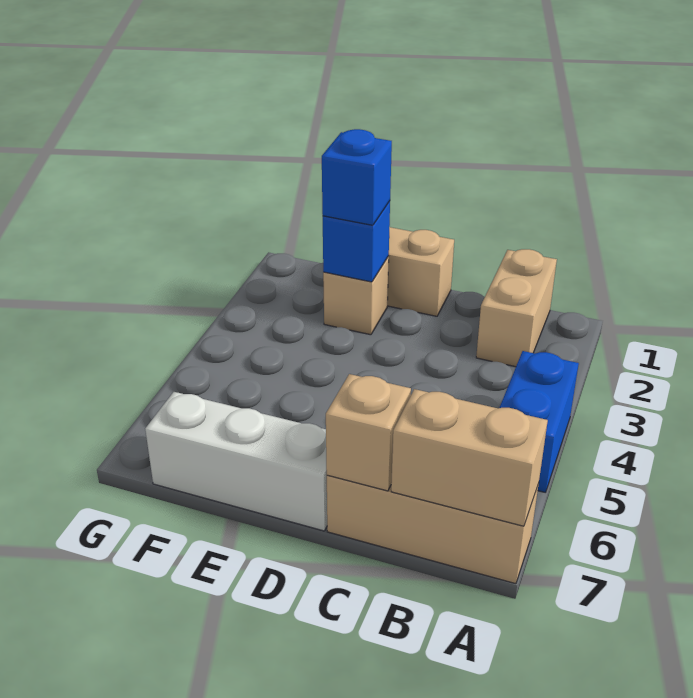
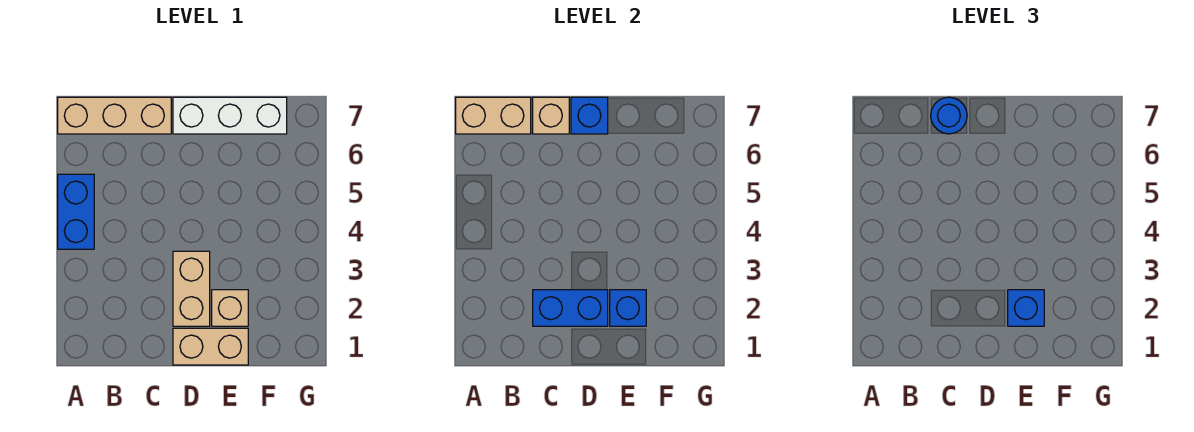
tan brick B1:B2 level 1 -> tan brick D2:D3 level 1
none -> blue brick C2:D2 level 2
none -> blue round brick C7 level 3
none -> blue brick D7 level 2

